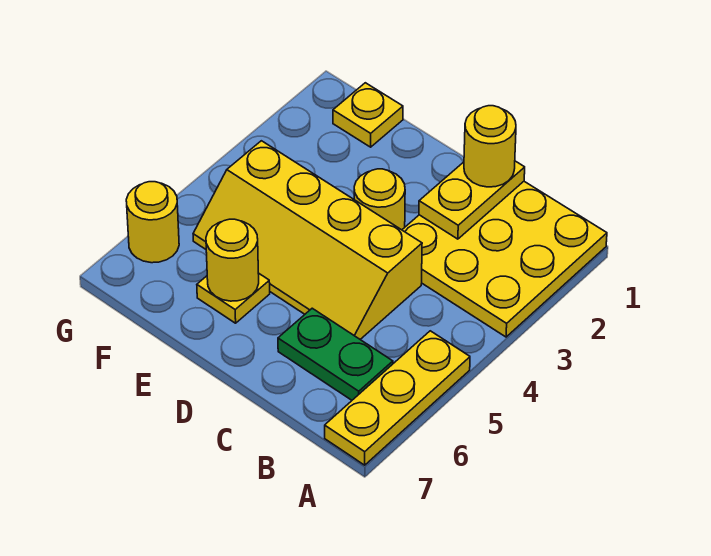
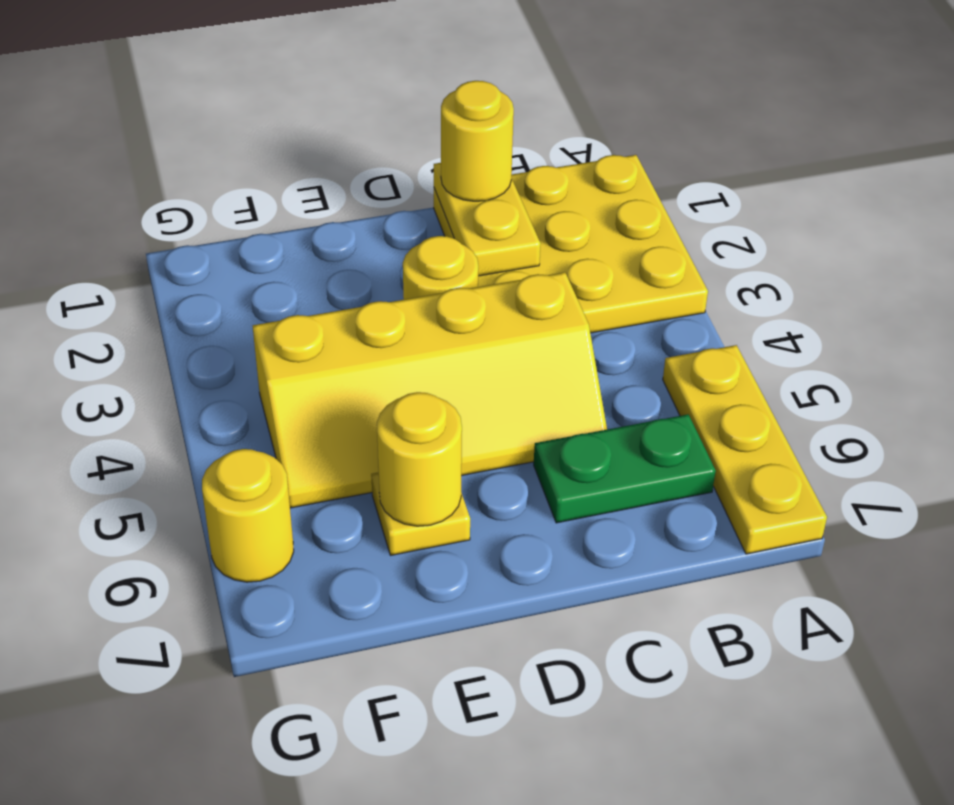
yellow plate F1 level 1 -> none

